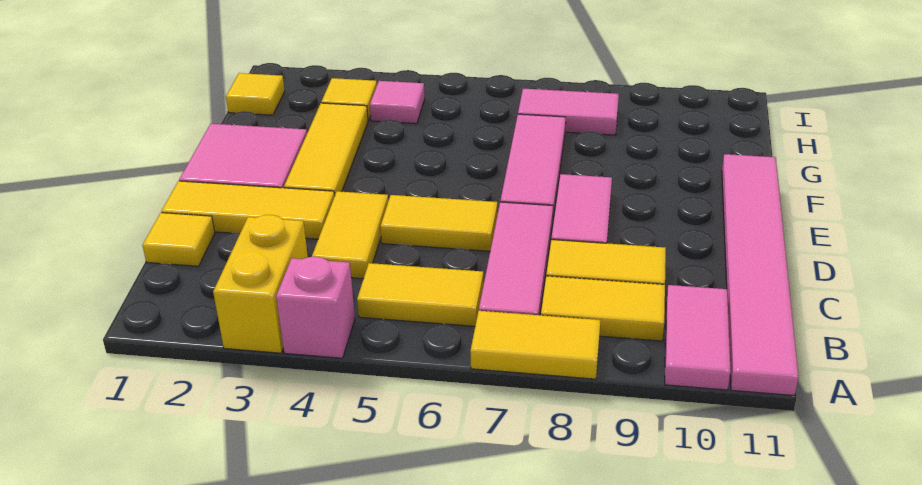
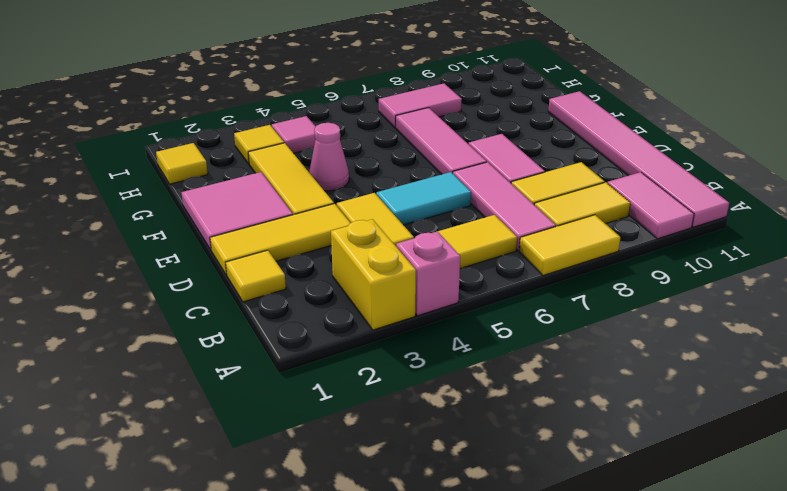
yellow tile D5:D6 level 1 -> cyan tile D5:D6 level 1
none -> pink cone F4 level 1

